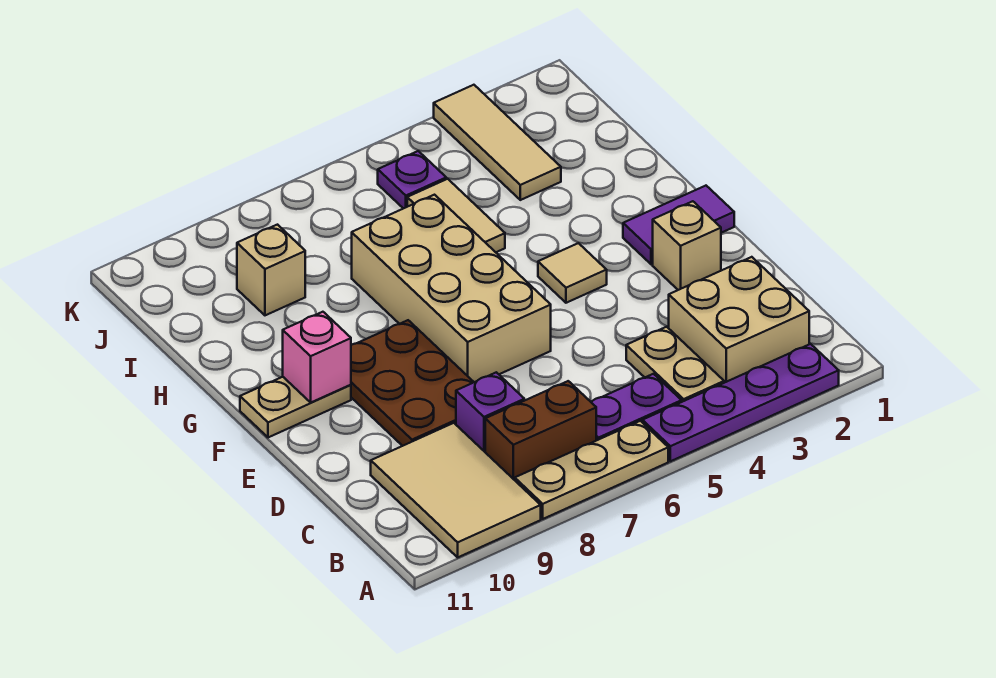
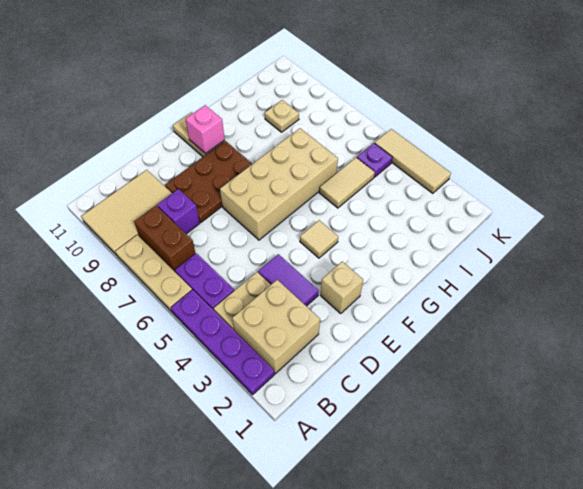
purple tile F1:F2 level 1 -> purple tile D3:D4 level 1
tan tile I3:K3 level 1 -> tan tile K3:K5 level 1
tan brick I9 level 1 -> tan plate I9 level 1

